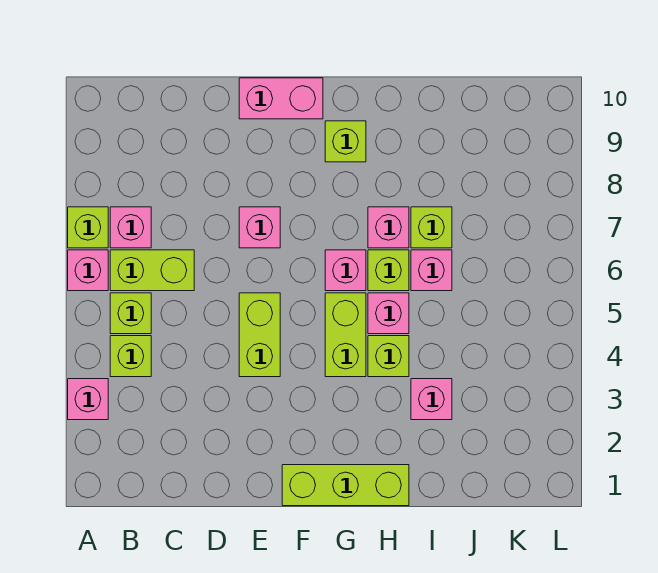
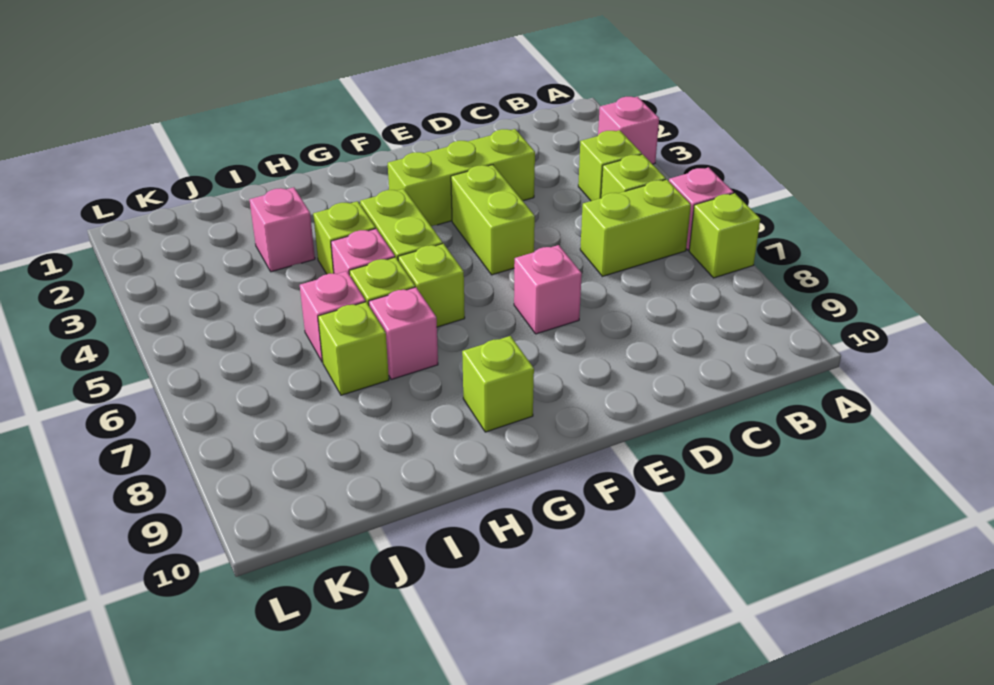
pink brick B7 level 1 -> none
pink brick E10:F10 level 1 -> none
lime brick F1:H1 level 1 -> lime brick D3:F3 level 1
pink brick G6 level 1 -> lime brick G6 level 1

